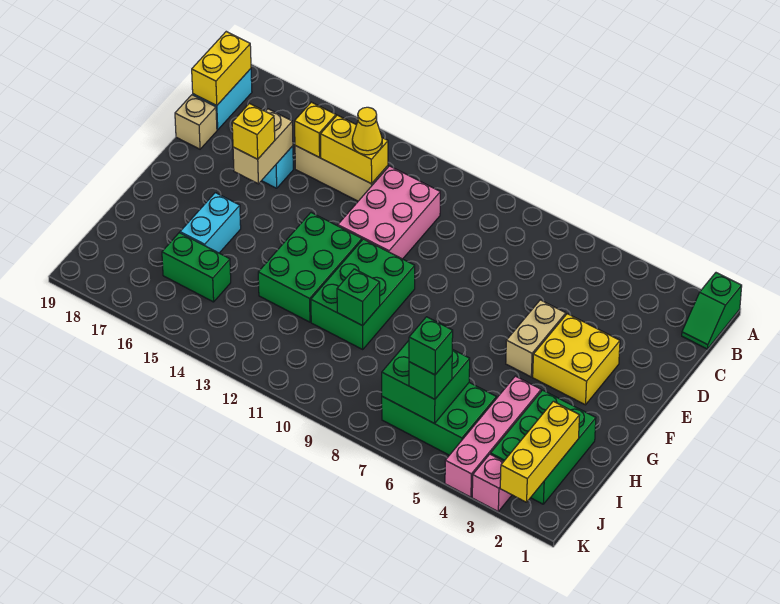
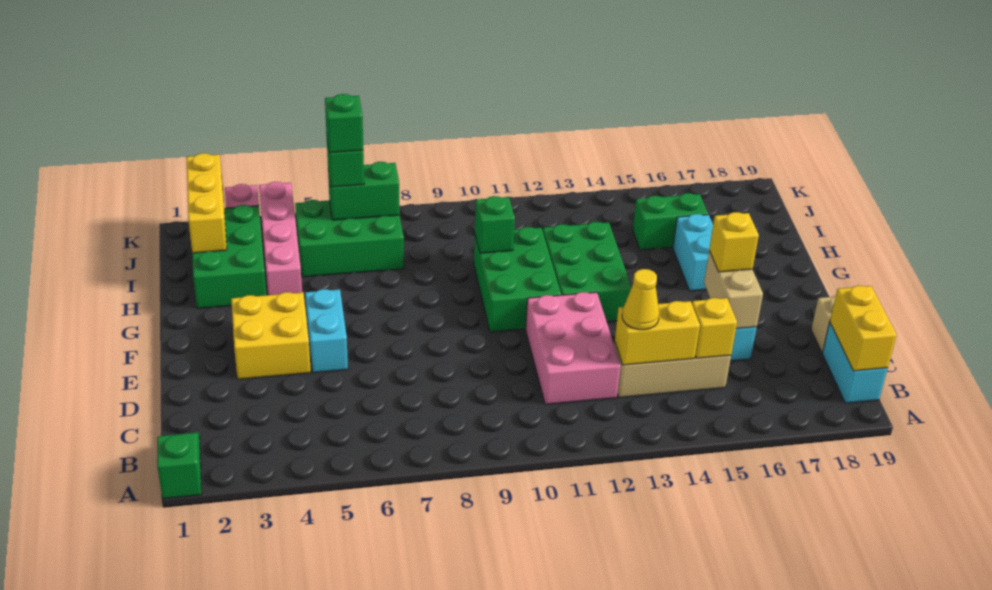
tan brick E5:F5 level 1 -> cyan brick E5:F5 level 1
green brick I6:J7 level 2 -> green brick J6:J7 level 2

